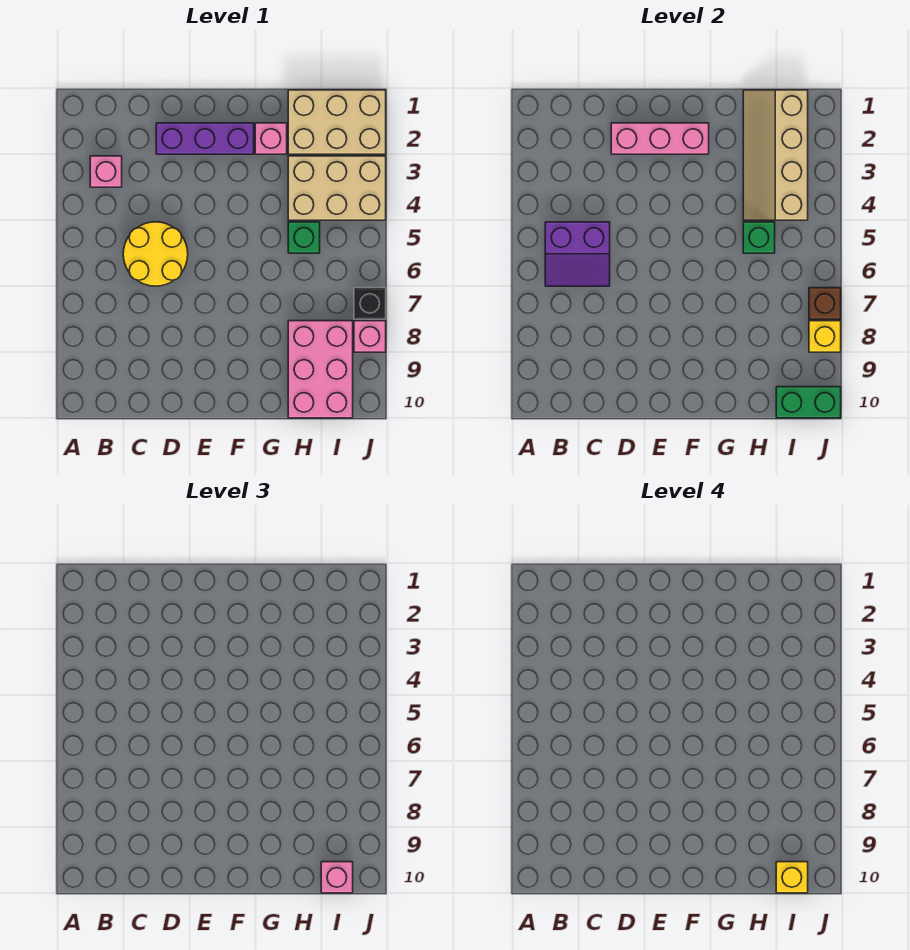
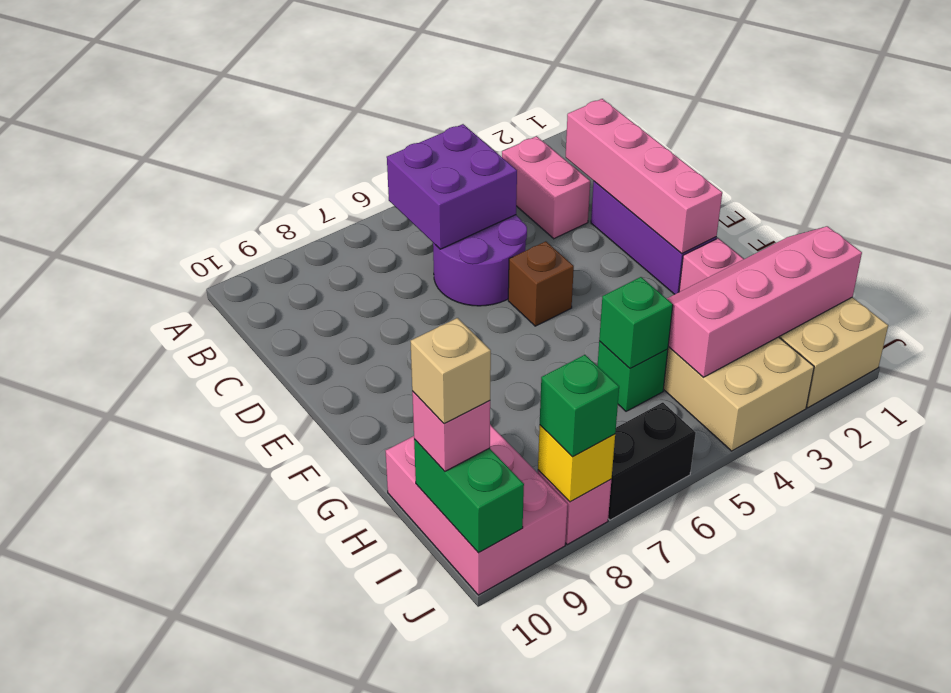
pink brick B3 level 1 -> pink brick B3:C3 level 1
purple slope B5:C6 level 2 top 5 -> purple brick B5:C6 level 2
yellow round brick C5:D6 level 1 -> purple round brick C5:D6 level 1
pink brick D2:F2 level 2 -> pink brick C2:F2 level 2
tan slope H1:I4 level 2 top I -> pink slope H1:I4 level 2 top I
pink brick H8:I10 level 1 -> pink brick H9:J10 level 1
yellow brick I10 level 4 -> tan brick I10 level 4
black brick J7 level 1 -> black brick J6:J7 level 1
brown brick J7 level 2 -> brown brick E5 level 1
none -> green brick J8 level 3

